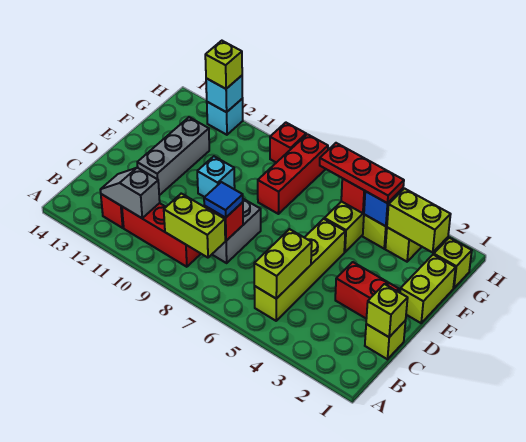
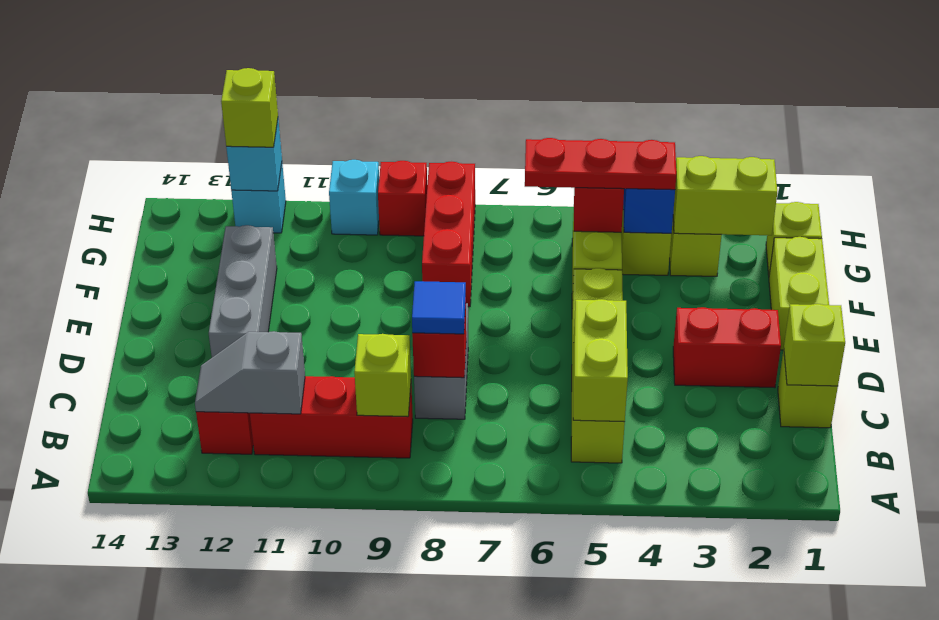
lime brick B8:B9 level 2 -> lime brick B9 level 2
cyan brick E10 level 1 -> cyan brick H10 level 1

